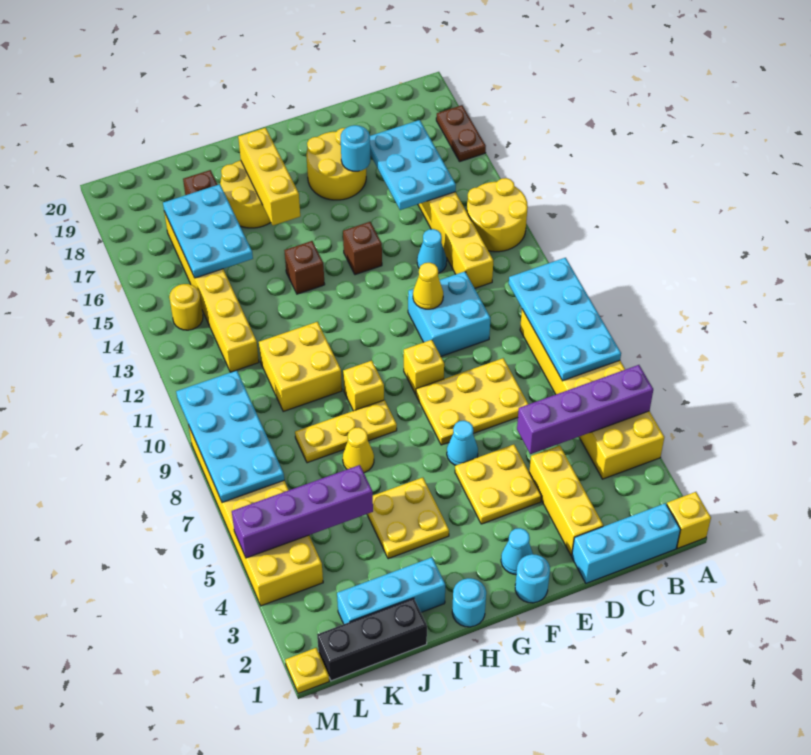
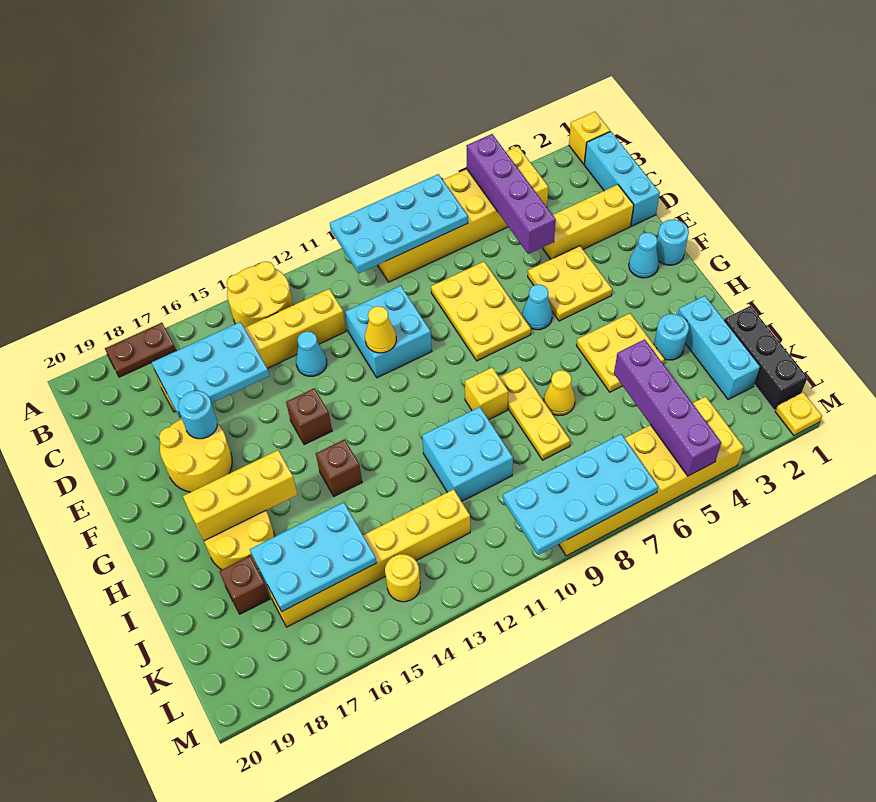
yellow brick F9 level 1 -> none
cyan round brick H1 level 1 -> cyan round brick I3 level 1
yellow brick I10:J11 level 1 -> cyan brick I10:J11 level 1

